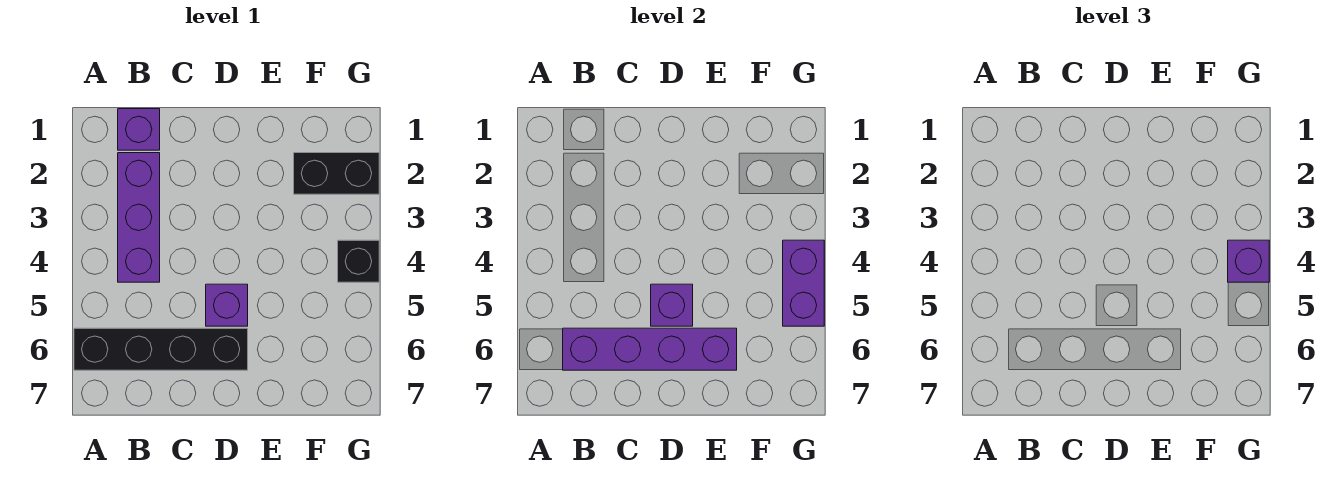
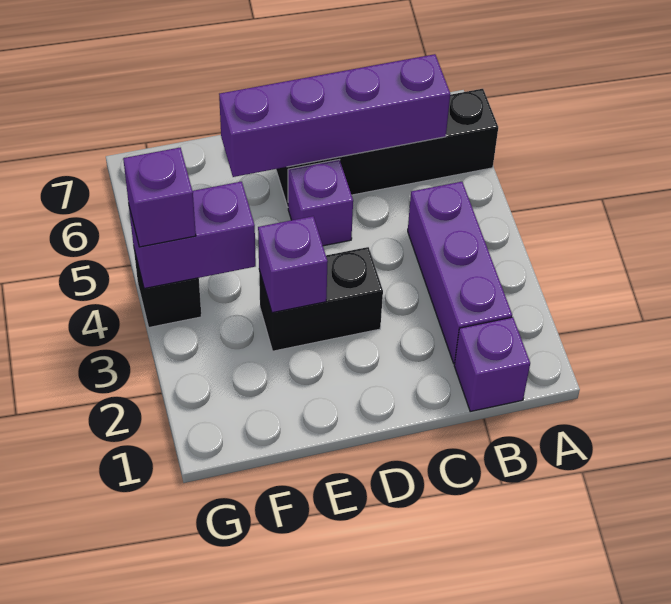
purple brick D5 level 2 -> purple brick E3 level 2
black brick F2:G2 level 1 -> black brick D3:E3 level 1
purple brick G4:G5 level 2 -> purple brick F4:G4 level 2

